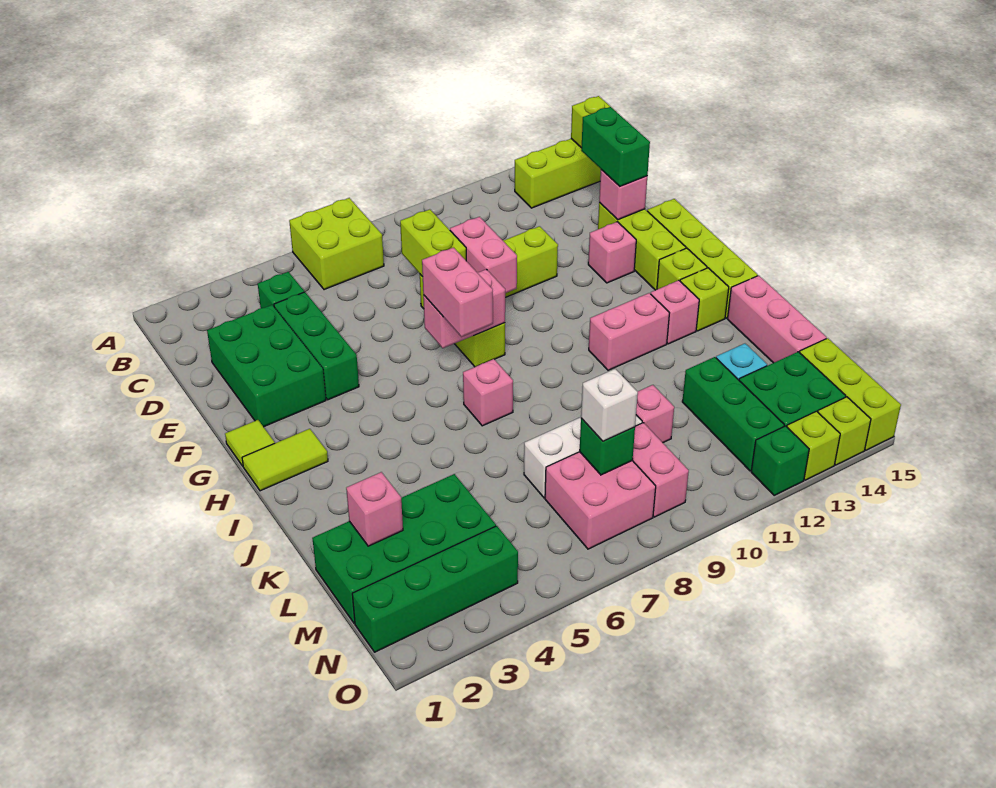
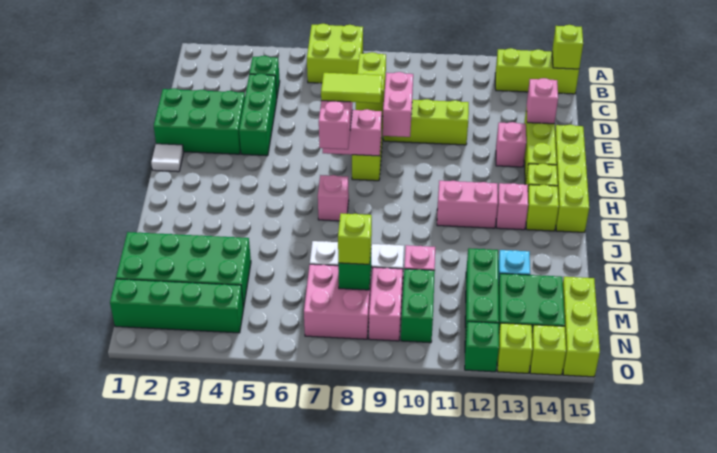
green brick D2:F3 level 1 -> green brick E1:F3 level 1
green brick D14:E14 level 3 -> green brick M10:N10 level 1
lime tile G1 level 1 -> white tile G1 level 1
lime tile H1:H2 level 1 -> lime tile G7:G8 level 4
pink brick J15:L15 level 1 -> none
pink brick L2 level 2 -> none
white brick M8 level 3 -> lime brick M8 level 3

